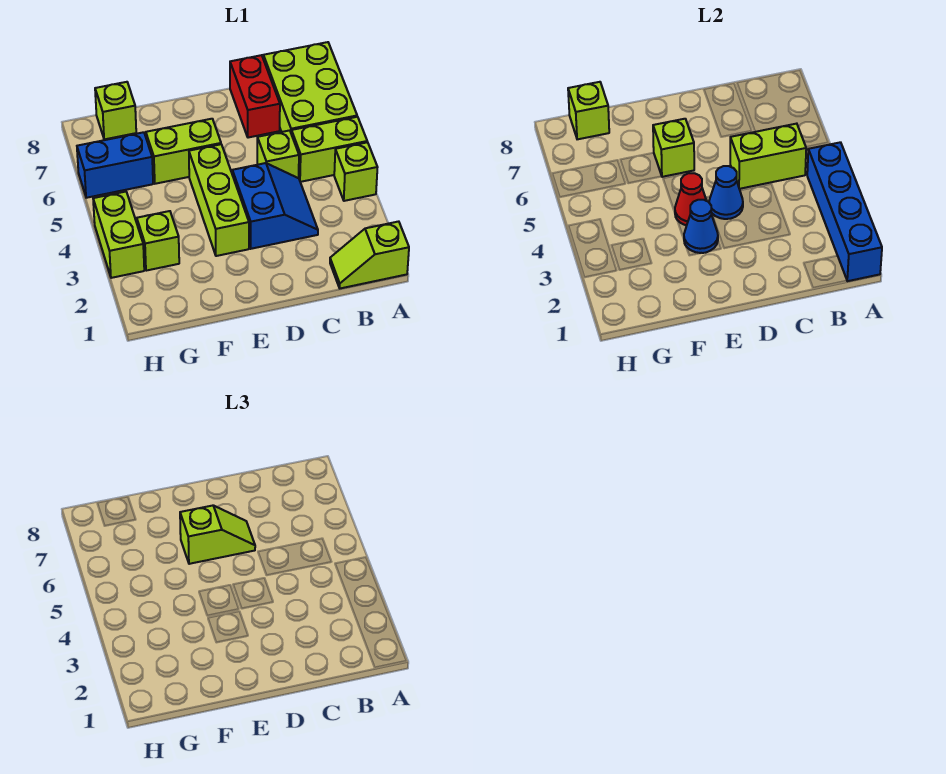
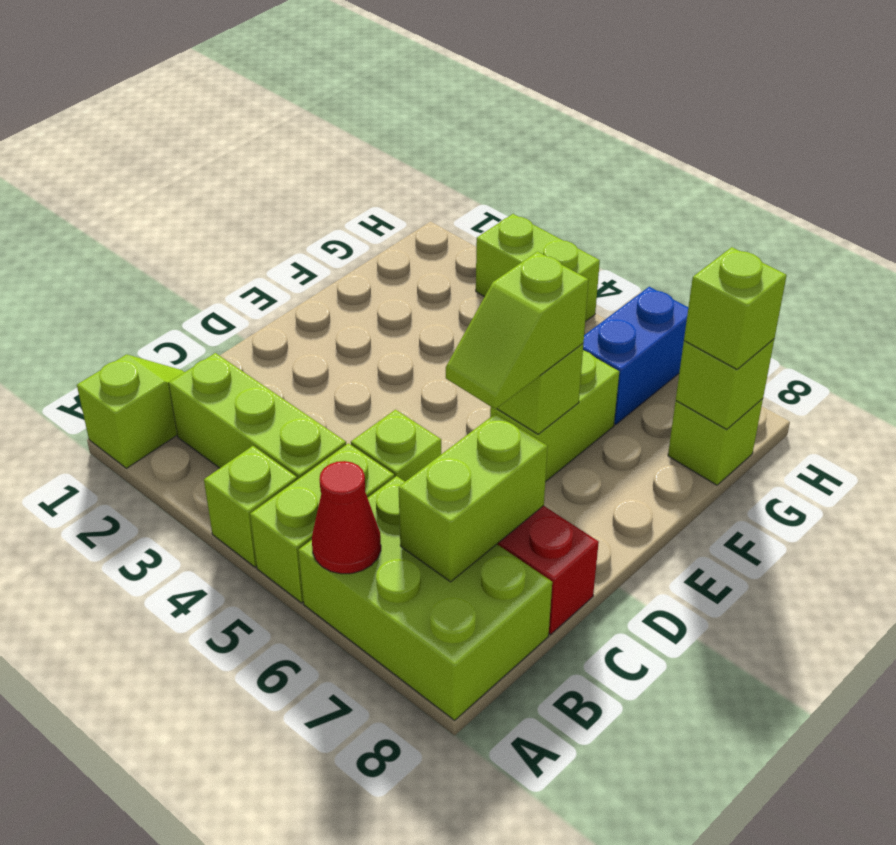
blue brick A1:A4 level 2 -> none
lime brick B5:C5 level 2 -> lime brick B7:C7 level 2
blue slope C3:D4 level 1 top D -> none
blue cone D4 level 2 -> none
lime brick E3:E5 level 1 -> lime brick B2:B4 level 1
blue cone E3 level 2 -> none
red cone E4 level 2 -> red cone A6 level 2
lime brick G3 level 1 -> lime brick G8 level 3

